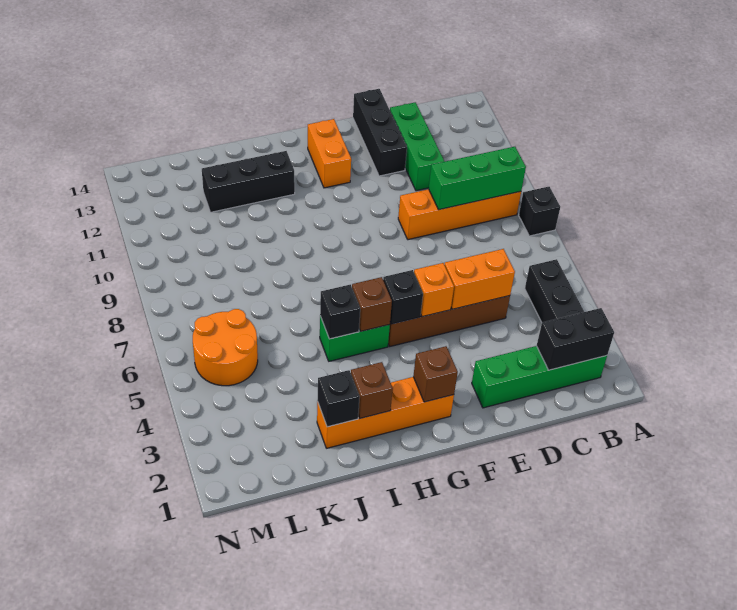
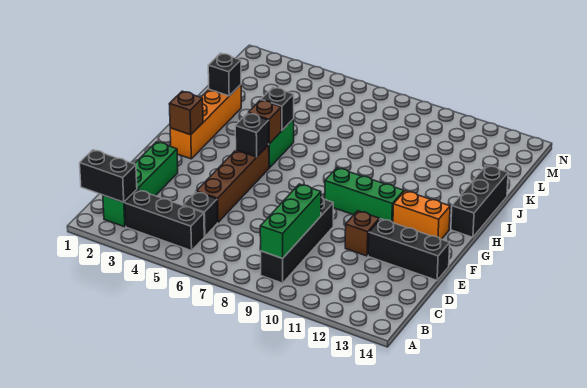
black brick A8 level 1 -> black brick C5 level 1
black brick B2:C2 level 2 -> black brick B1:B2 level 2
orange brick B9:E9 level 1 -> black brick B9:E9 level 1
orange brick D5:E5 level 2 -> none
green brick D11:D13 level 1 -> green brick G9:G11 level 1
orange brick F5 level 2 -> none
brown brick I2 level 2 -> brown brick E11 level 1
black brick I12:K12 level 1 -> black brick H14:J14 level 1
orange round brick L5:M6 level 1 -> none

